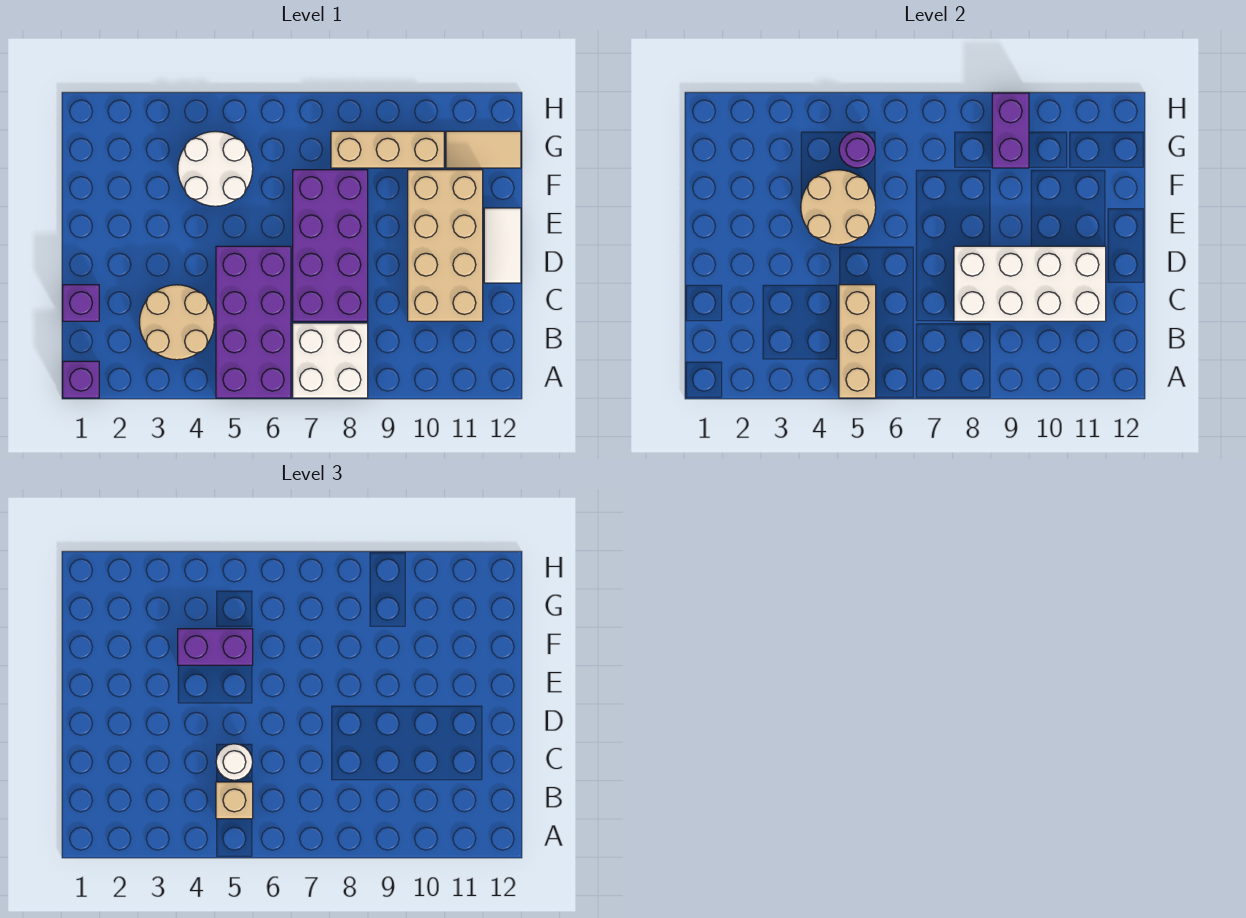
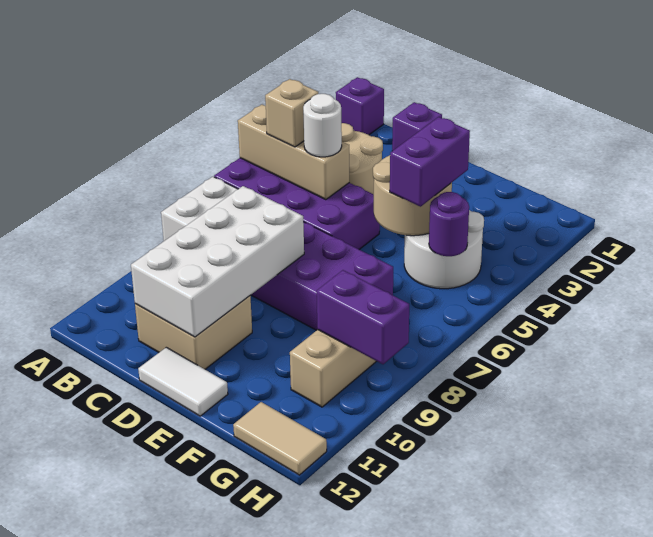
tan brick C10:F11 level 1 -> tan brick C10:D11 level 1
tan tile G11:G12 level 1 -> tan tile G12:H12 level 1

